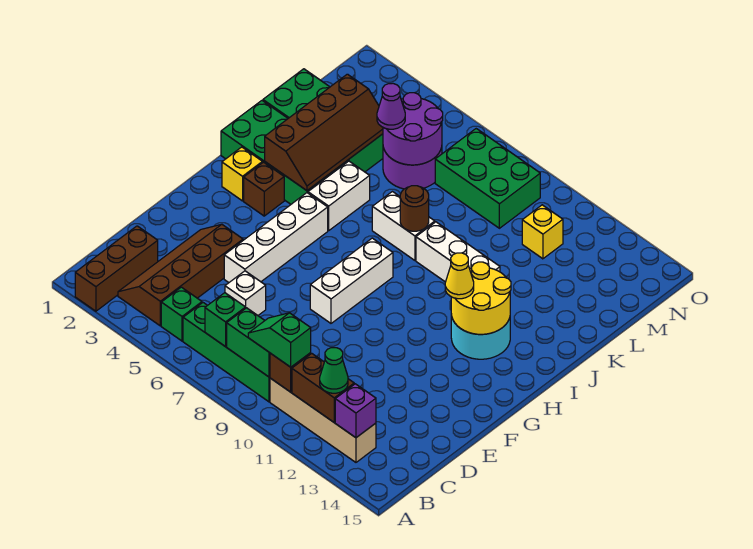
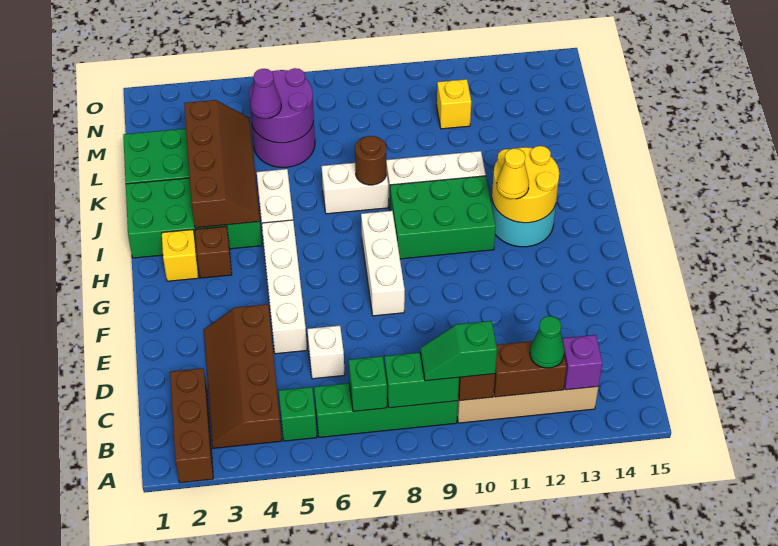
green brick M7:N9 level 1 -> green brick H9:I11 level 1

